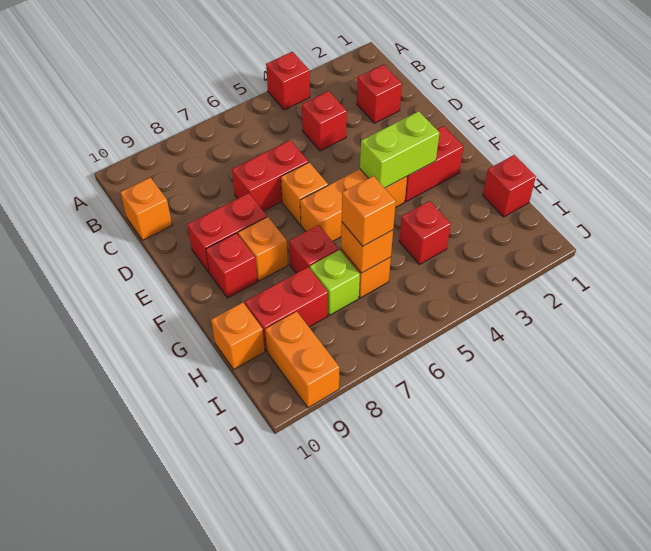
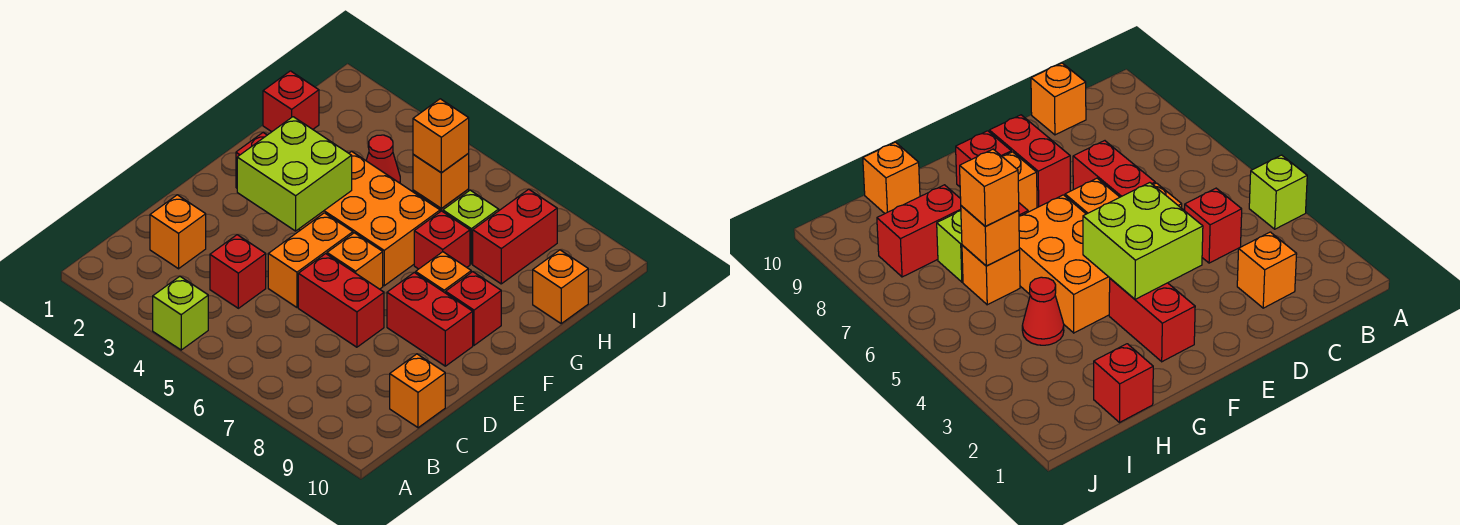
red brick A4 level 1 -> lime brick A4 level 1
red brick C2 level 1 -> orange brick C2 level 1
lime brick F3:F4 level 2 -> lime brick E3:F4 level 2
orange brick F4:F6 level 1 -> orange brick F4:G6 level 1
red brick H4 level 1 -> red cone H4 level 1
red brick H8:H9 level 1 -> red brick H8:I8 level 1
orange brick I9:J9 level 1 -> orange brick D5:E5 level 1

